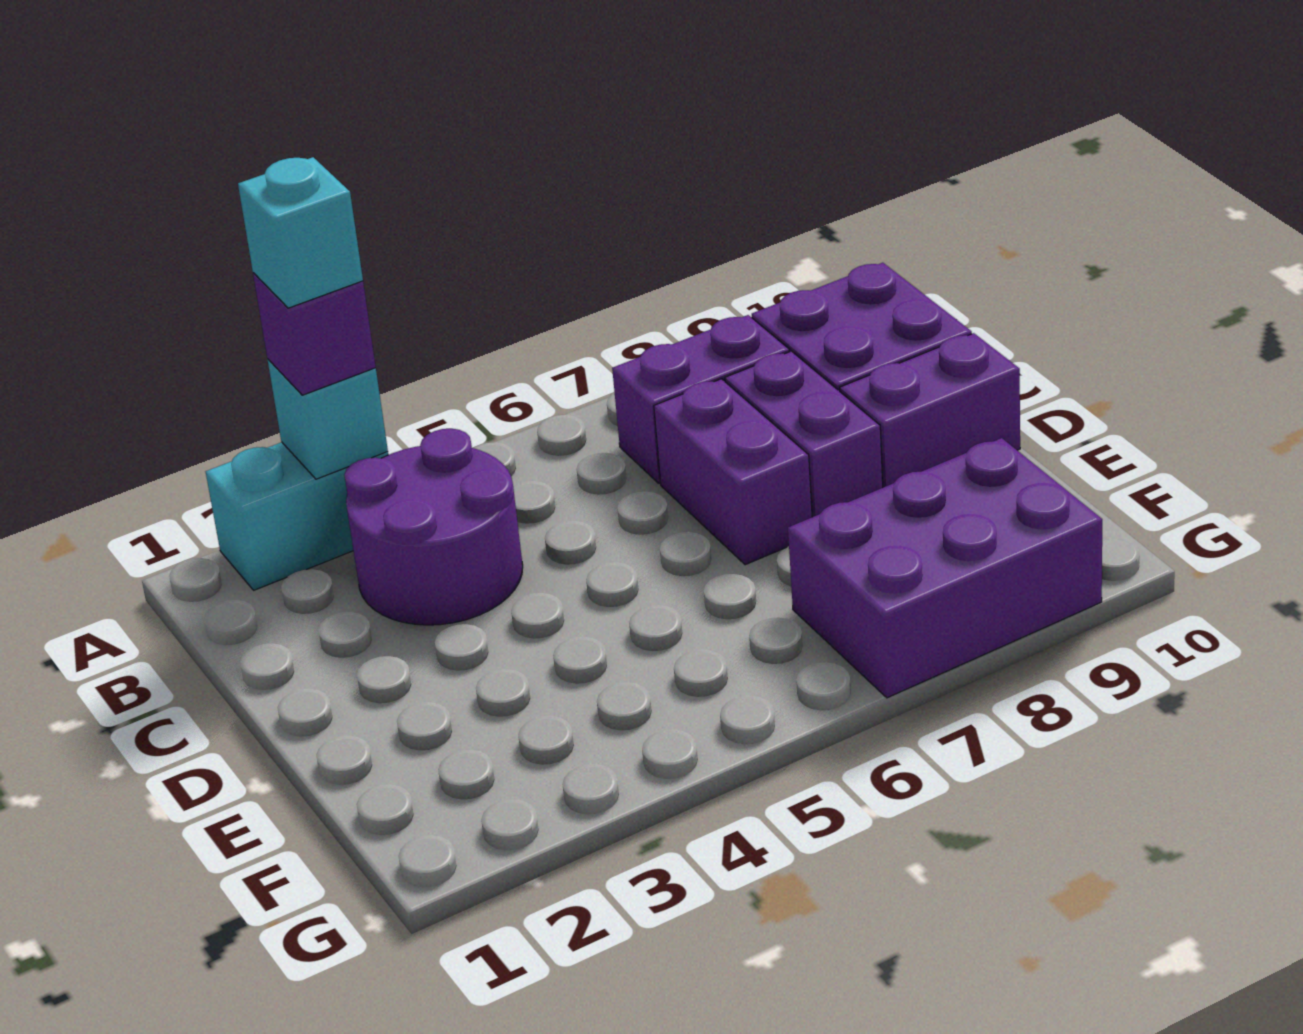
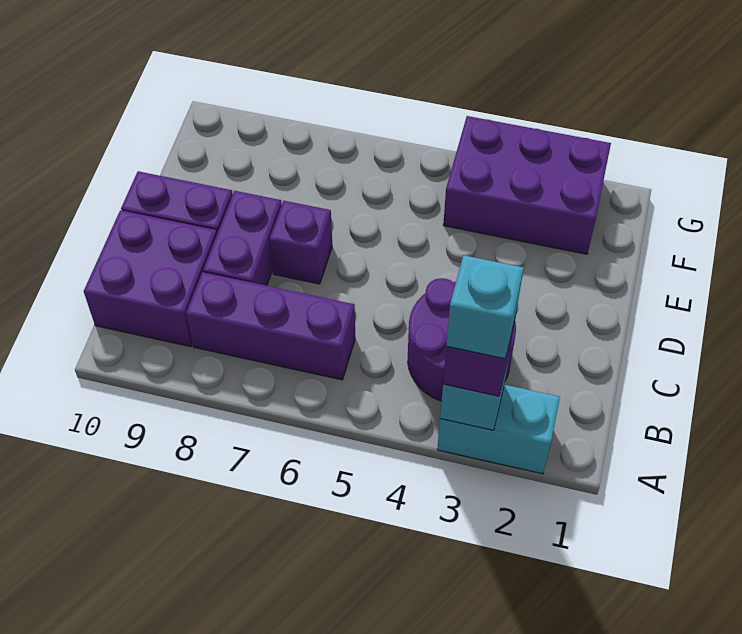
purple brick B7:B8 level 1 -> purple brick B6:B8 level 1
purple brick C7:D7 level 1 -> purple brick D7 level 1
purple brick F7:G9 level 1 -> purple brick F2:G4 level 1

